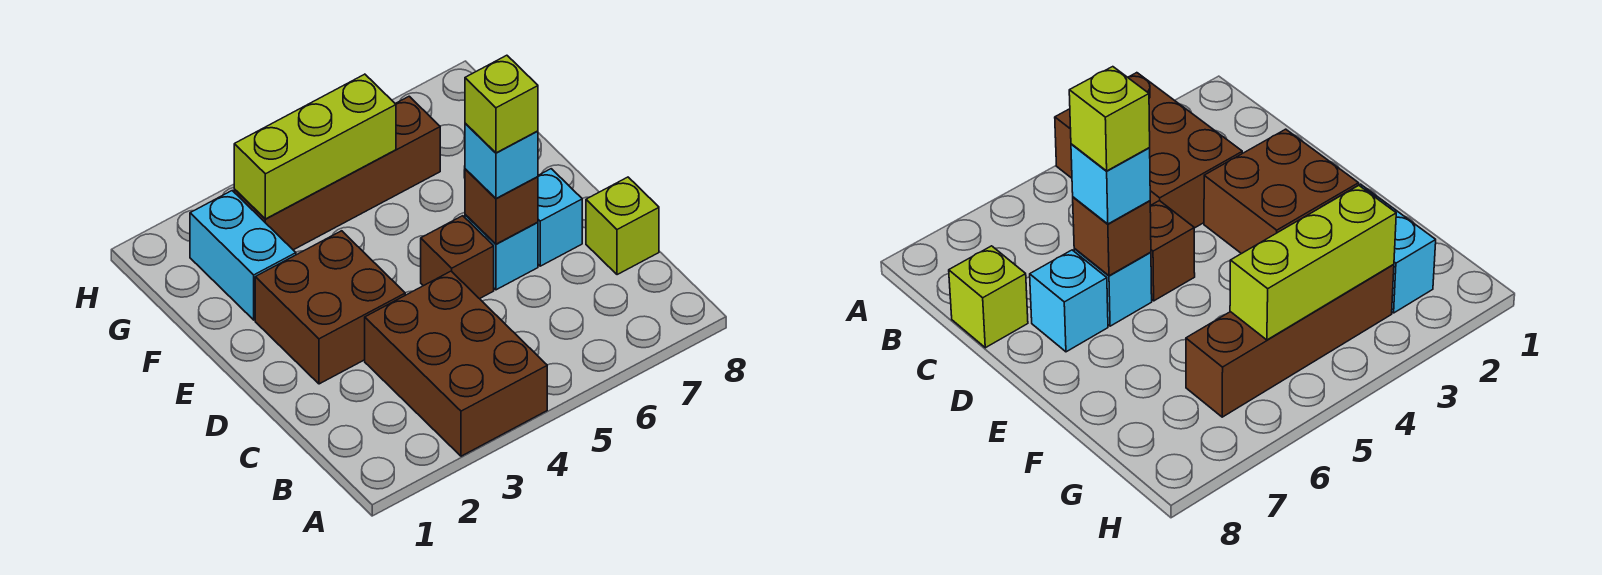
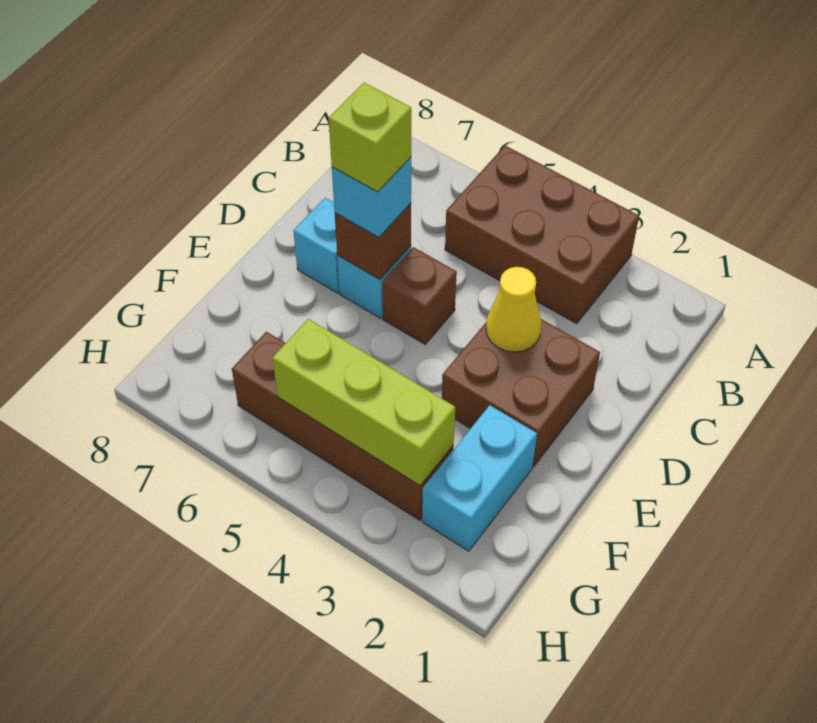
brown brick A3:C4 level 1 -> brown brick A3:B5 level 1
lime brick C8 level 1 -> none
none -> yellow cone D3 level 2

